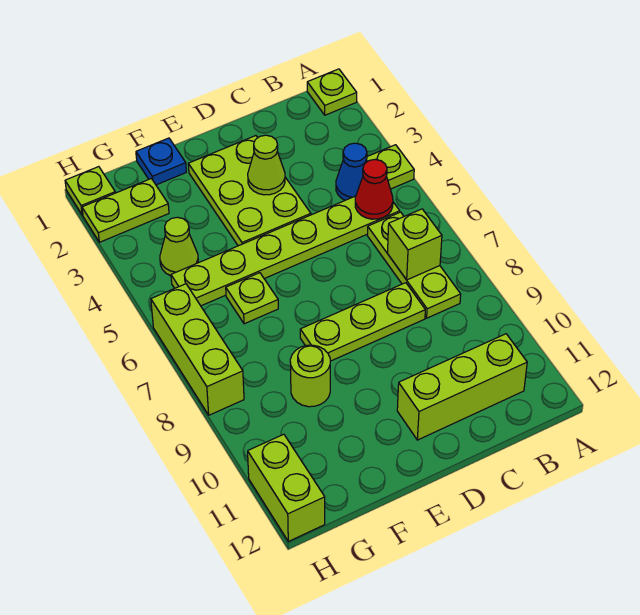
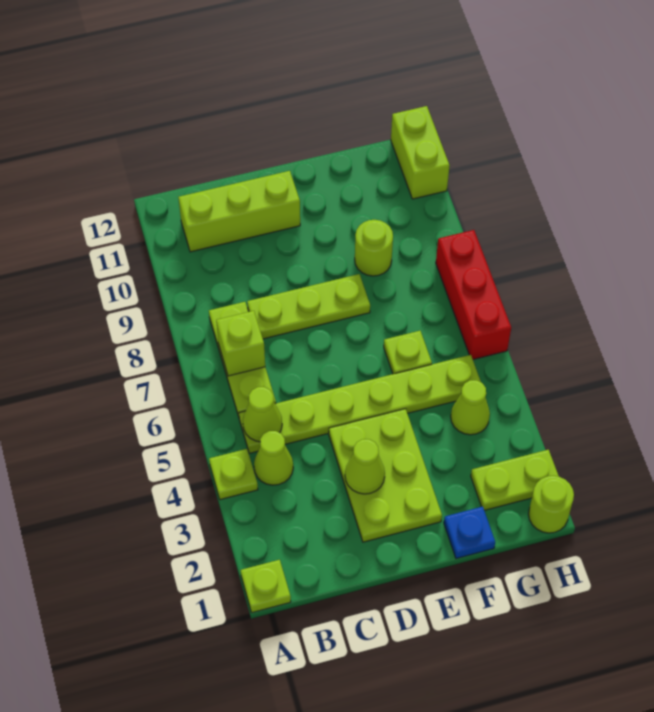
blue cone B4 level 1 -> lime cone B4 level 1
red cone B5 level 2 -> lime cone B5 level 2
lime plate H1 level 1 -> lime round brick H1 level 1
lime brick H6:H8 level 1 -> red brick H6:H8 level 1

